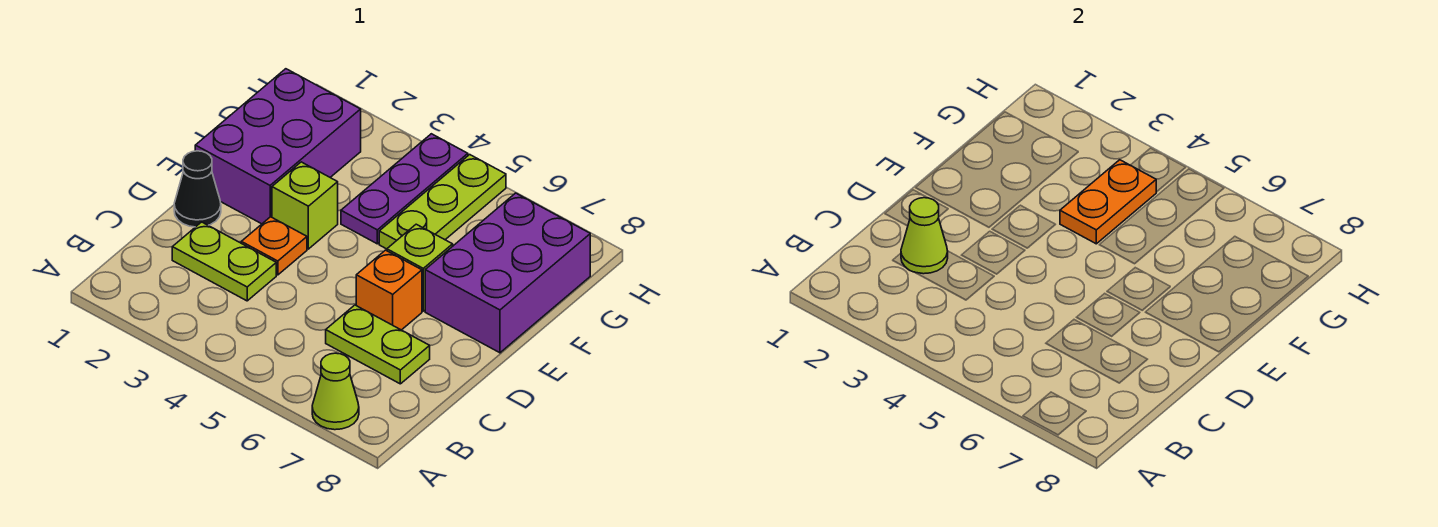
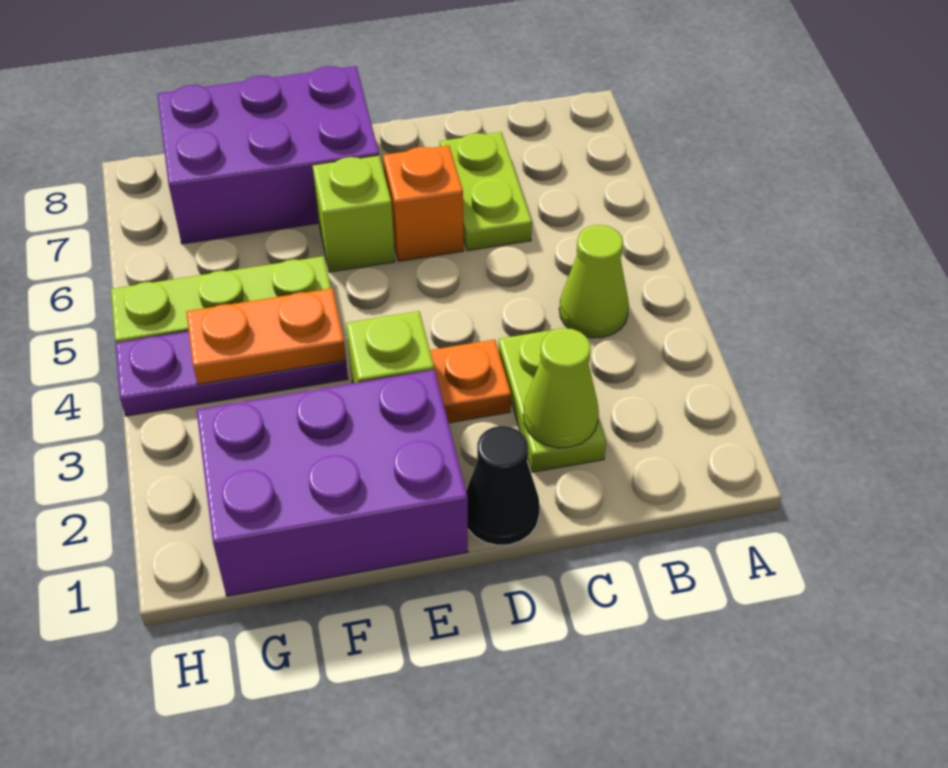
lime cone A7 level 1 -> lime cone B4 level 1

